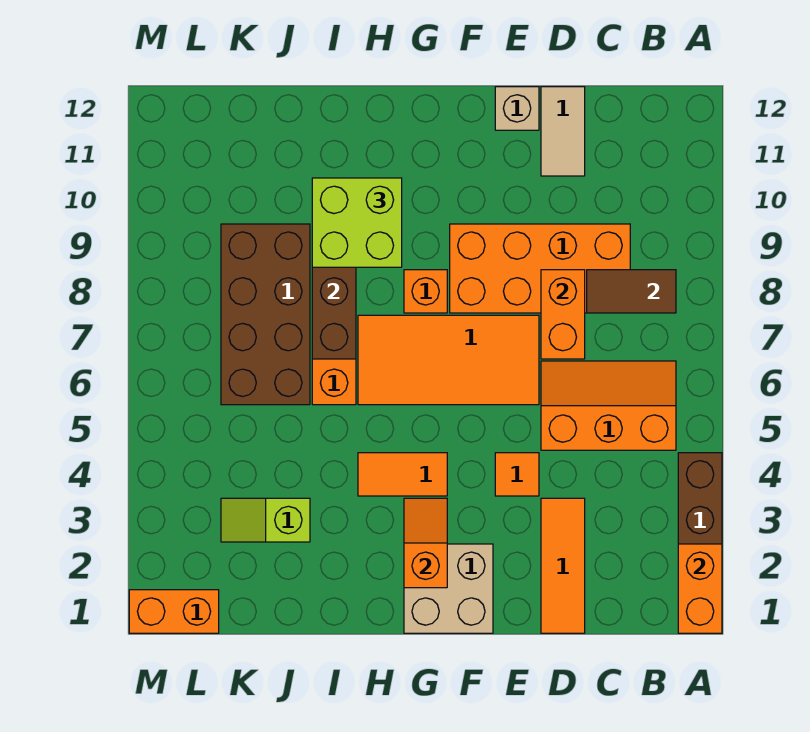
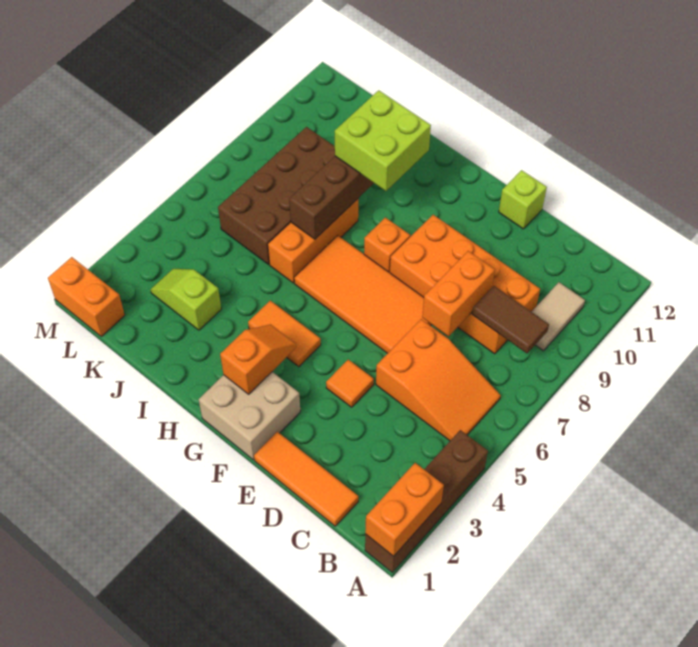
orange slope B5:D6 level 1 top 5 -> orange slope B5:D6 level 1 top D
orange tile D1:D3 level 1 -> orange tile C1:E1 level 1
tan tile D11:D12 level 1 -> tan tile B9:B10 level 1
tan brick E12 level 1 -> lime brick E12 level 1

